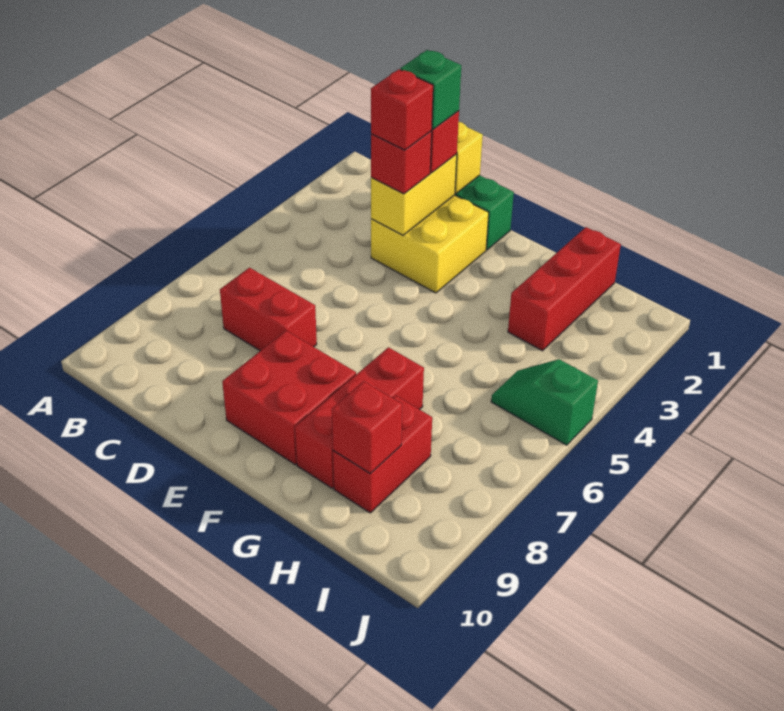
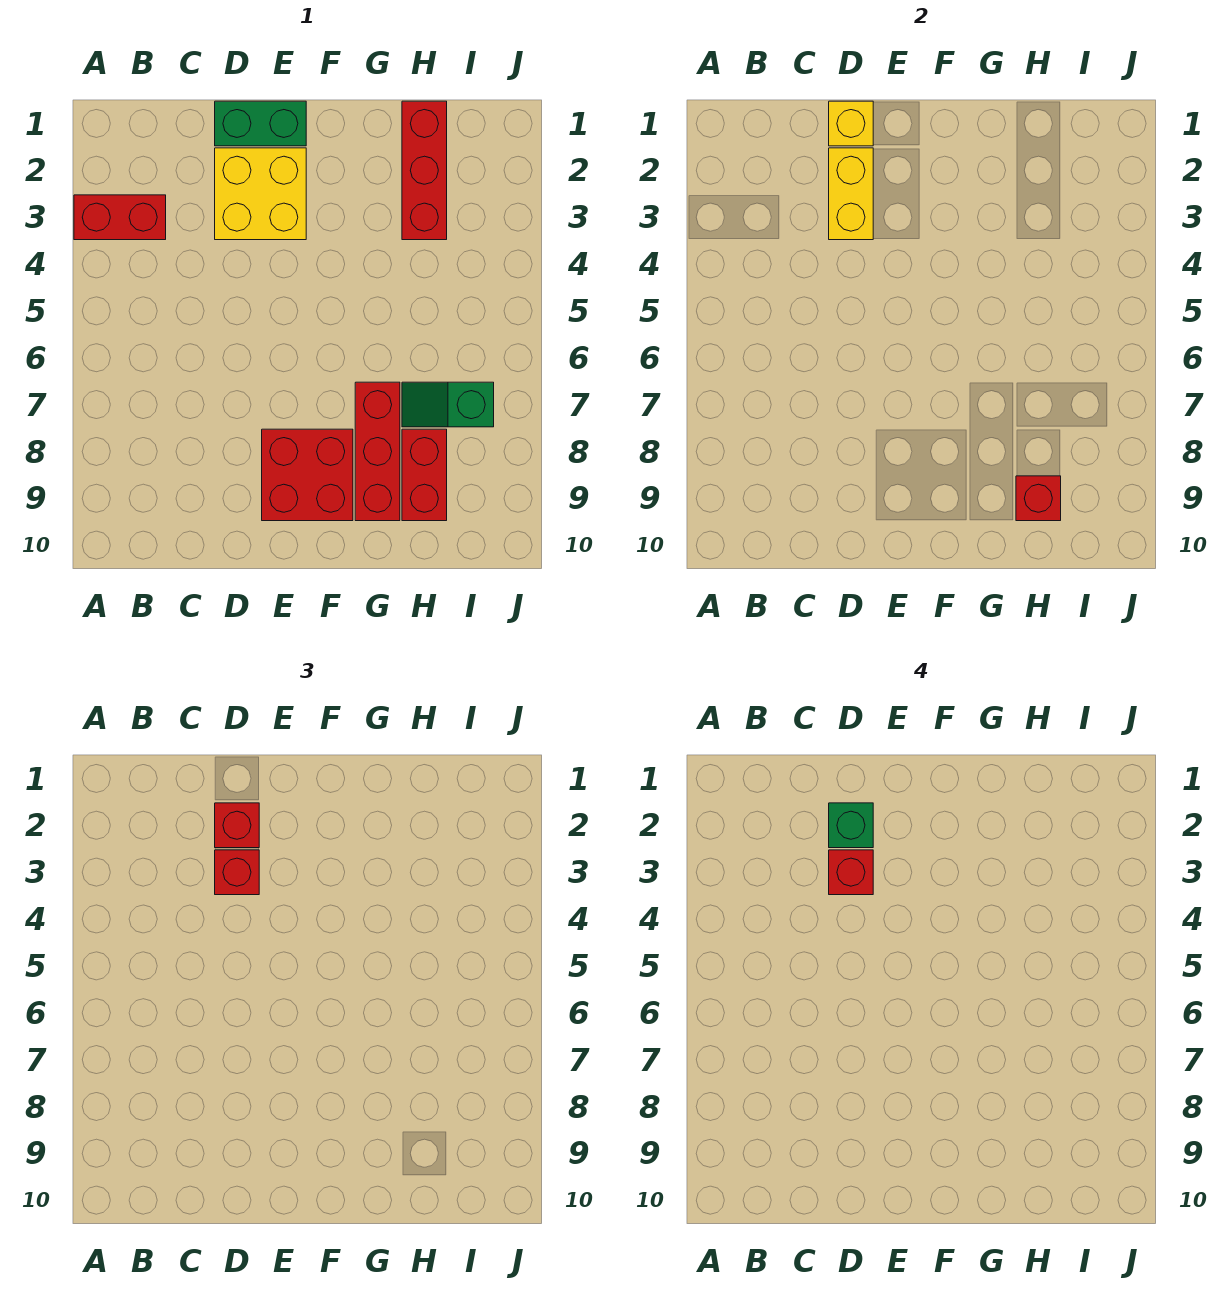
red brick C7:D7 level 1 -> red brick A3:B3 level 1
green slope I5:J5 level 1 top J -> green slope H7:I7 level 1 top I

